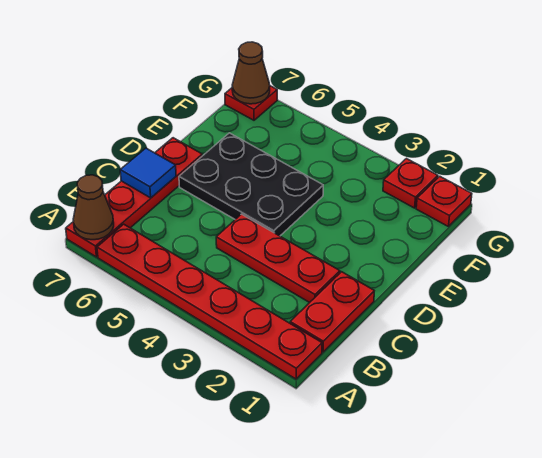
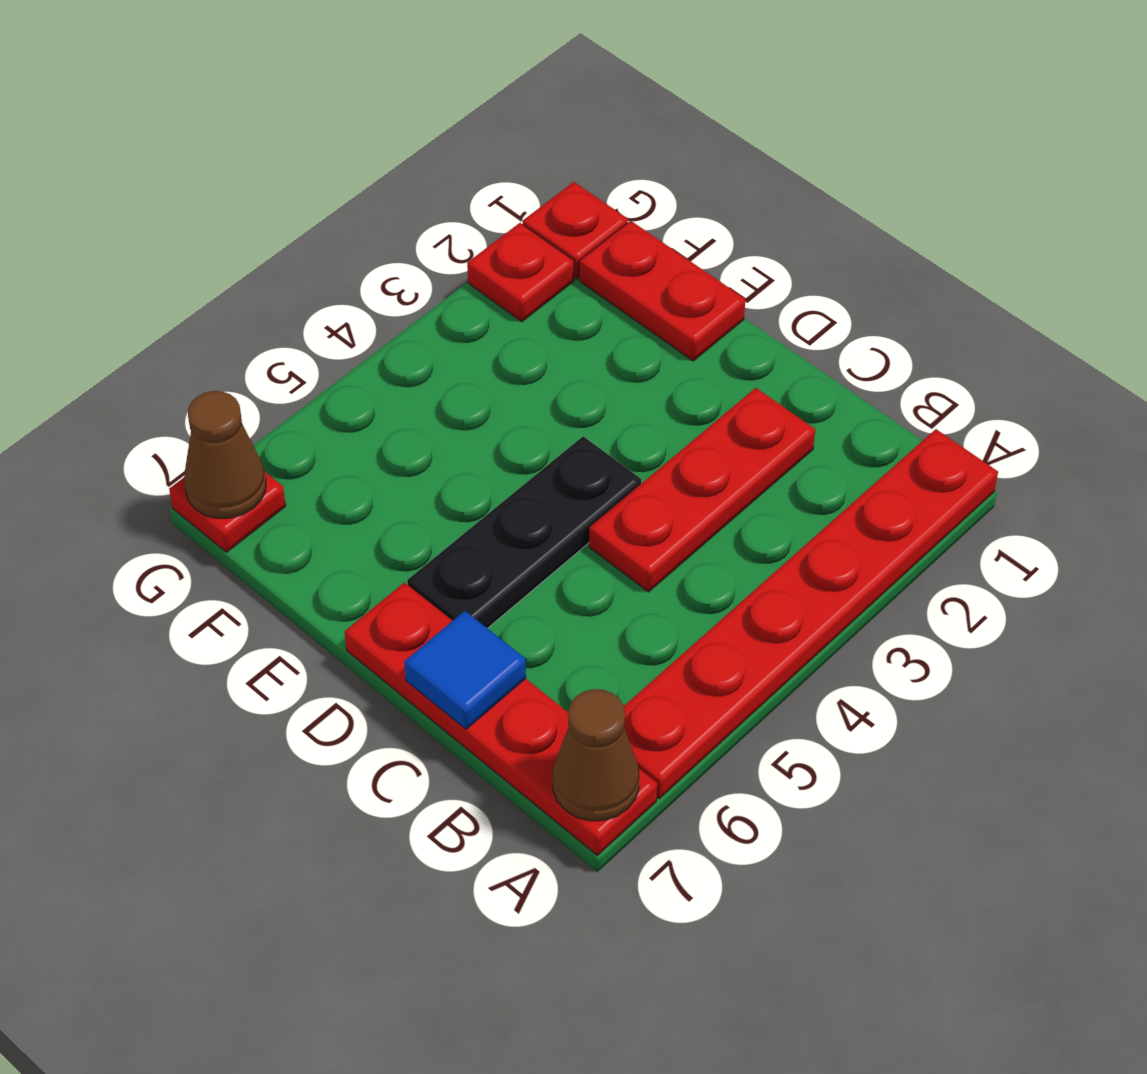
red plate B1:C1 level 1 -> red plate E1:F1 level 1
black plate D4:E6 level 1 -> black plate D4:D6 level 1

